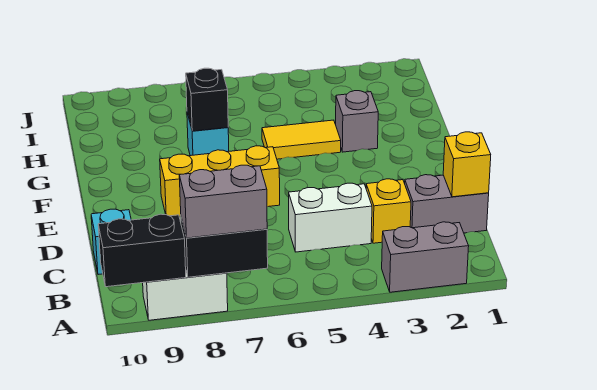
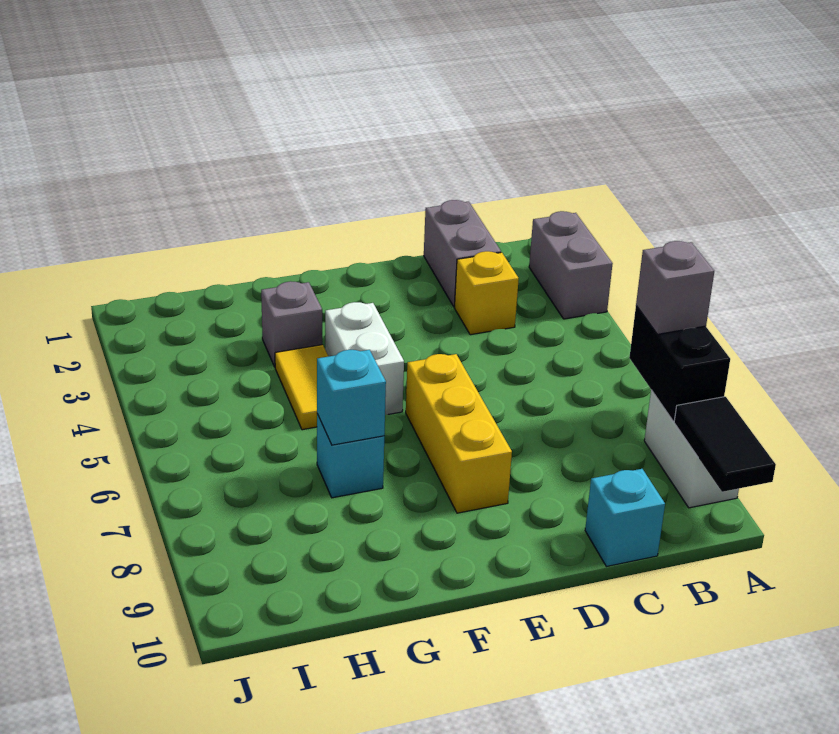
grey brick A7:A8 level 3 -> grey brick A7 level 3
black brick A9:A10 level 2 -> black tile A9:A10 level 2
yellow brick C1 level 2 -> none
white brick C4:C5 level 1 -> white brick F4:F5 level 1
black brick G7 level 2 -> cyan brick G7 level 2

